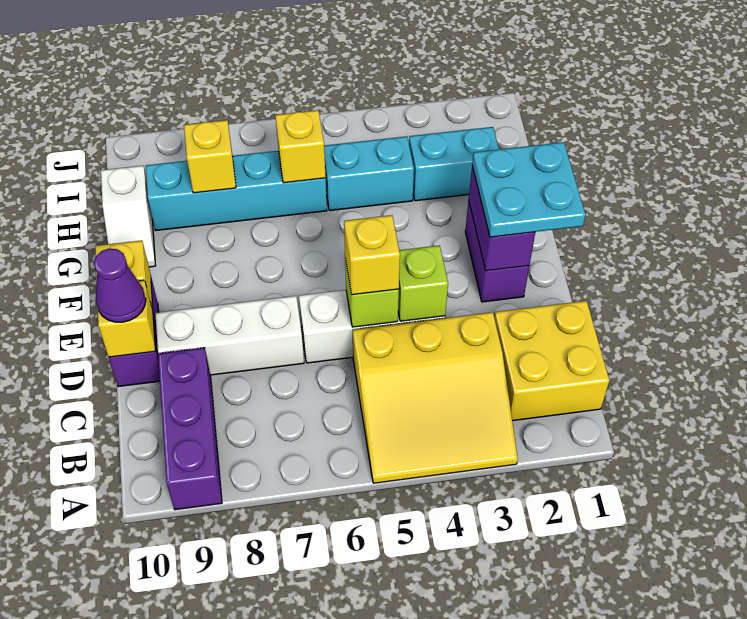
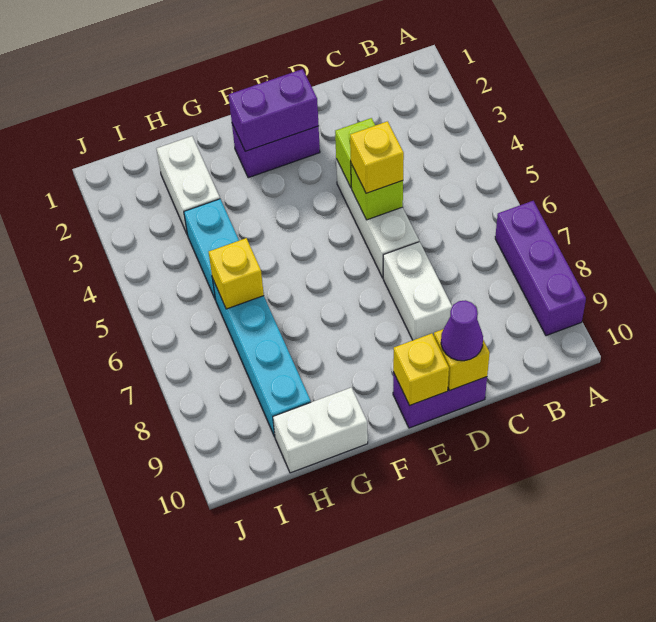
yellow slope A3:C5 level 1 top C -> none
purple brick A9:C9 level 1 -> purple brick A7:A9 level 1
yellow brick B1:C2 level 1 -> none
white brick D7:D9 level 1 -> white brick D7:D8 level 1
cyan plate E1:F2 level 3 -> none
white slope G10:H10 level 1 top H -> white brick G10:H10 level 1
cyan brick H2:H3 level 1 -> white brick H2:H3 level 1
yellow brick H8 level 2 -> none

